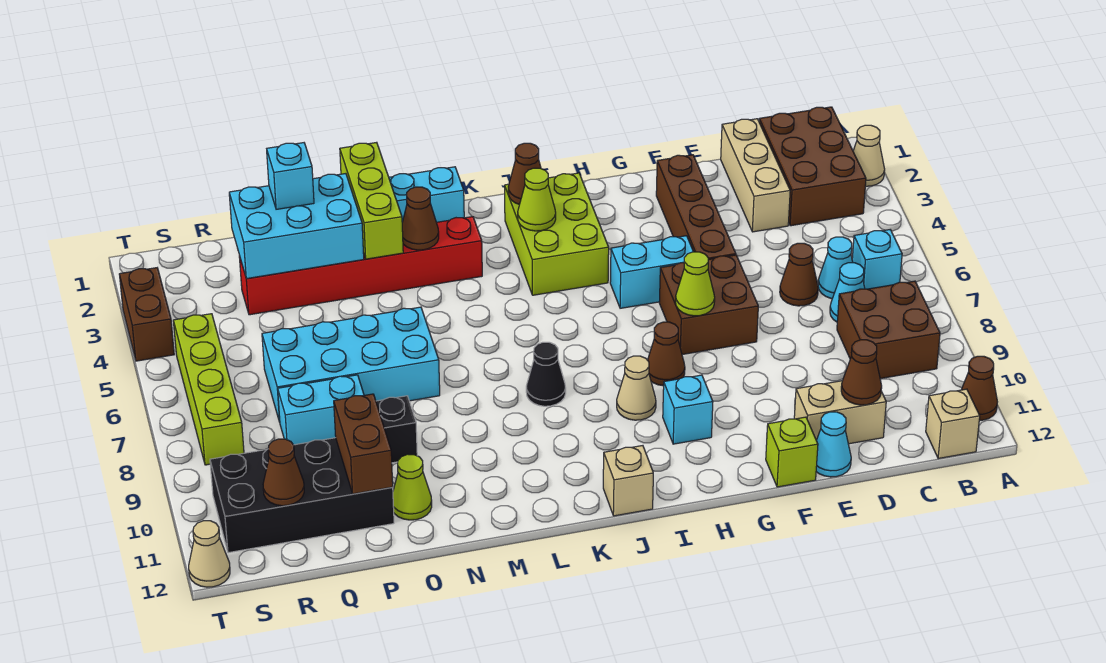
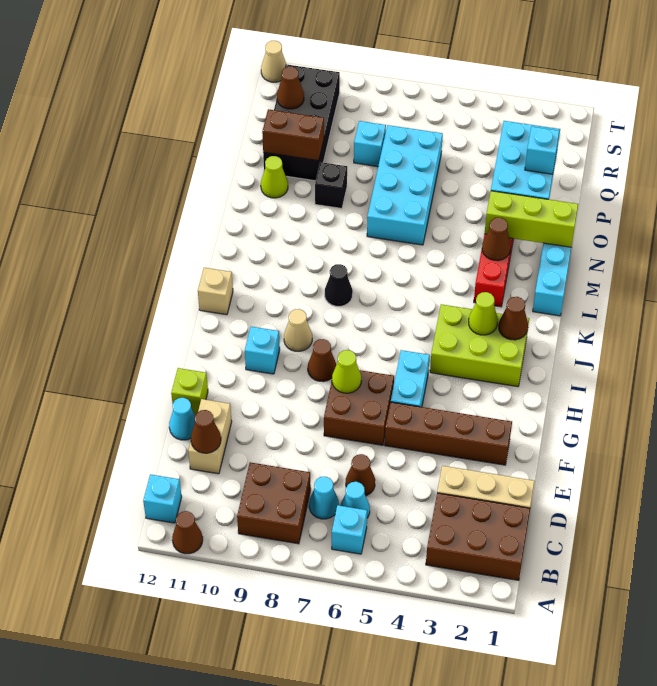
tan cone A2 level 1 -> none
tan brick B12 level 1 -> cyan brick B12 level 1
cyan brick P8:Q8 level 1 -> cyan brick Q8 level 1
lime brick S5:S8 level 1 -> none
brown brick T3:T4 level 1 -> none

